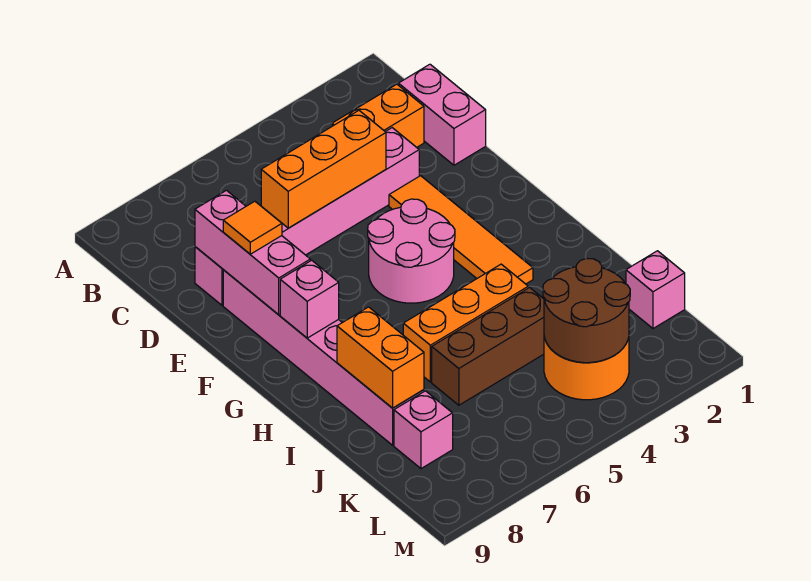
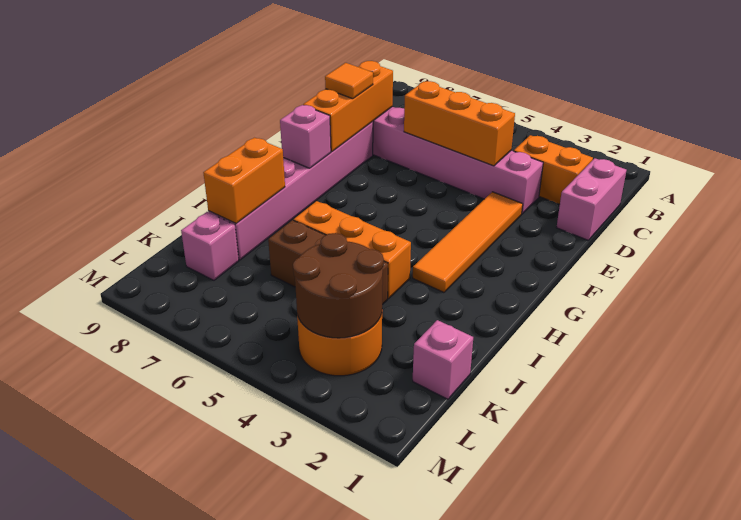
pink brick D8:F8 level 2 -> orange brick D8:F8 level 2
pink round brick F4:G5 level 1 -> none

